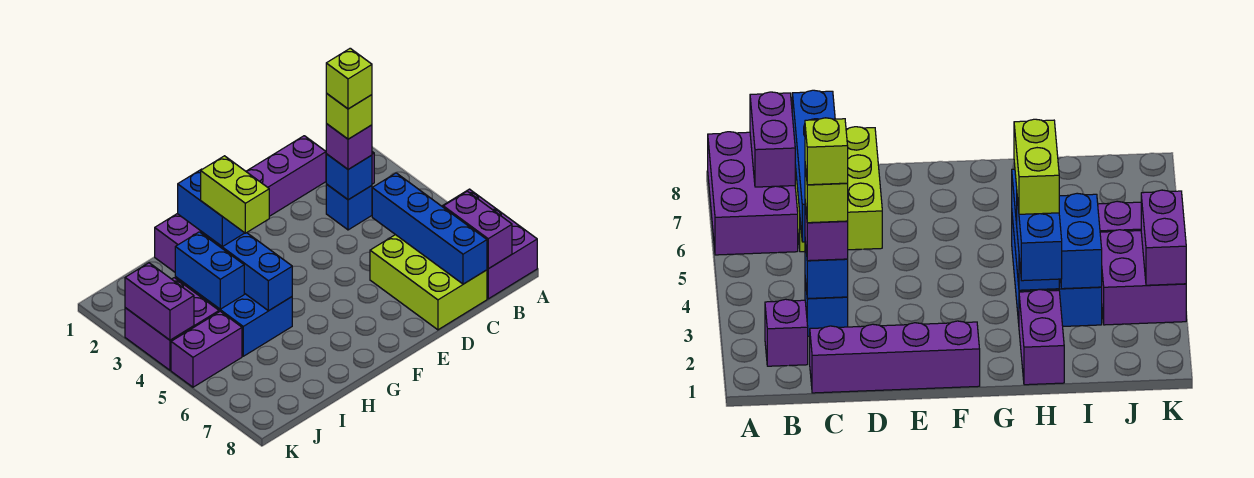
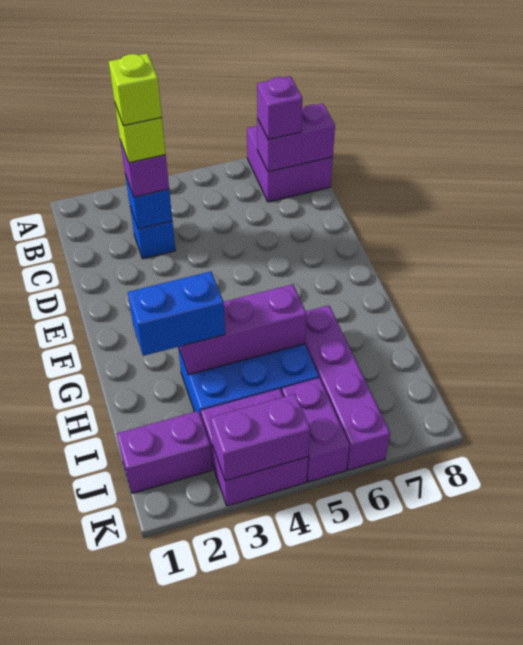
purple brick A6:B8 level 1 -> purple brick A7:B8 level 1
purple brick B2 level 1 -> purple brick B7 level 3
purple brick C1:F1 level 1 -> purple brick H6:K6 level 1
blue brick C5:C8 level 2 -> none
lime brick C6:D8 level 1 -> none
purple brick H1:H2 level 1 -> purple brick J1:J2 level 1
blue brick H3:H5 level 2 -> purple brick H3:H5 level 2
lime brick H3:H4 level 4 -> none
blue brick I3:I4 level 2 -> none

